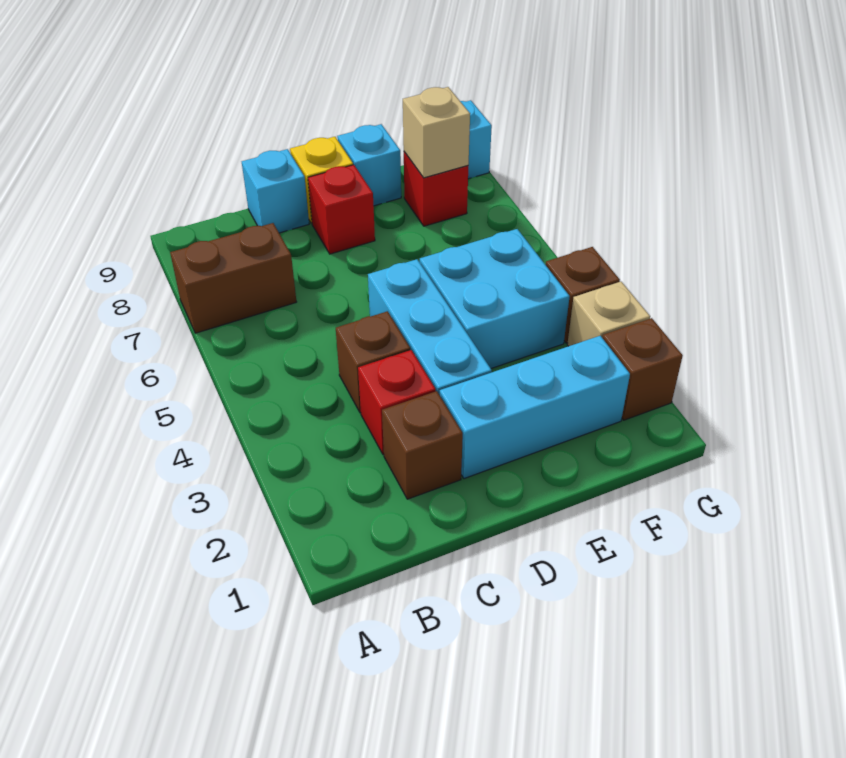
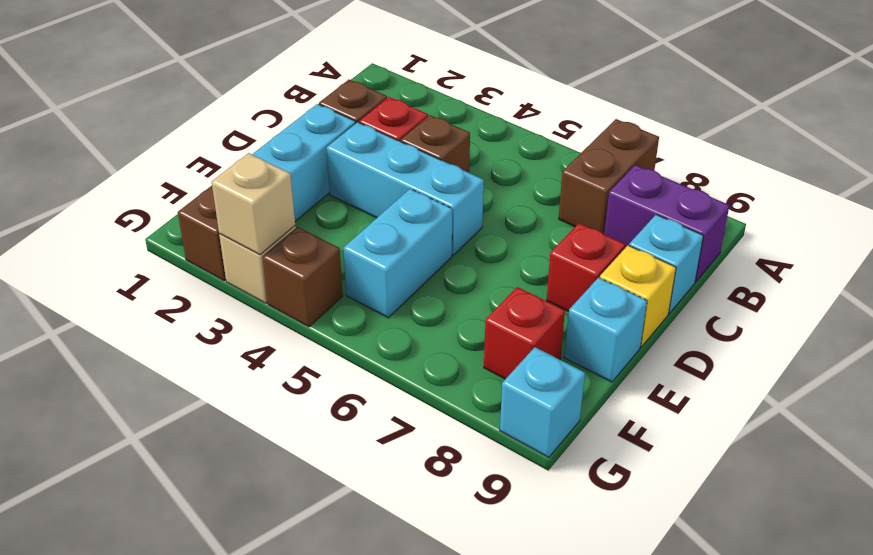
none -> purple brick B8:B9 level 1
cyan brick E4:F5 level 1 -> cyan brick E5:F5 level 1
tan brick F8 level 2 -> tan brick G3 level 2

